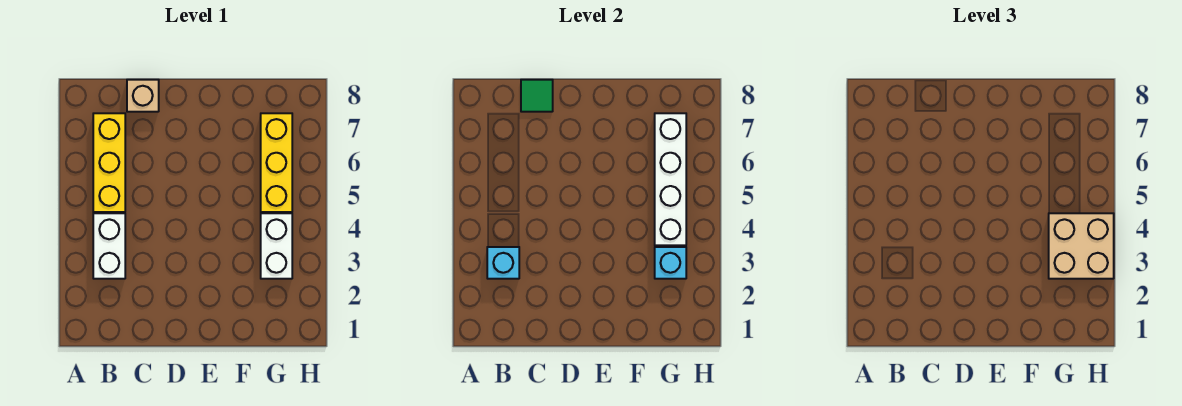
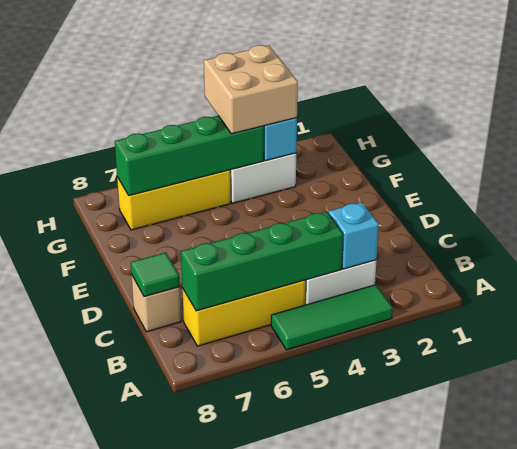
none -> green tile A3:A5 level 1
none -> green brick B4:B7 level 2
white brick G4:G7 level 2 -> green brick G4:G7 level 2

